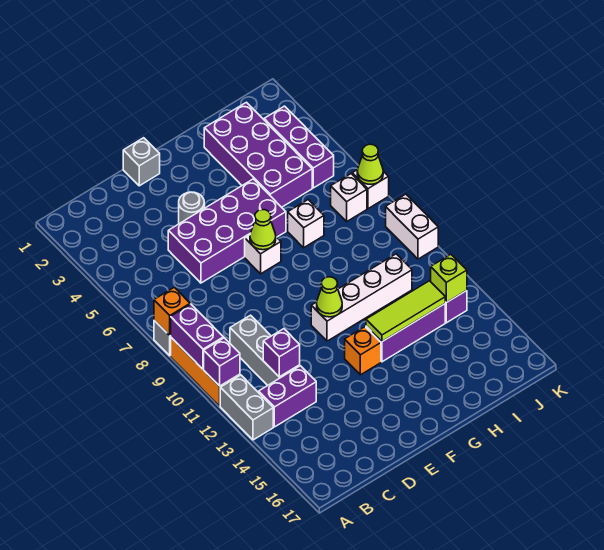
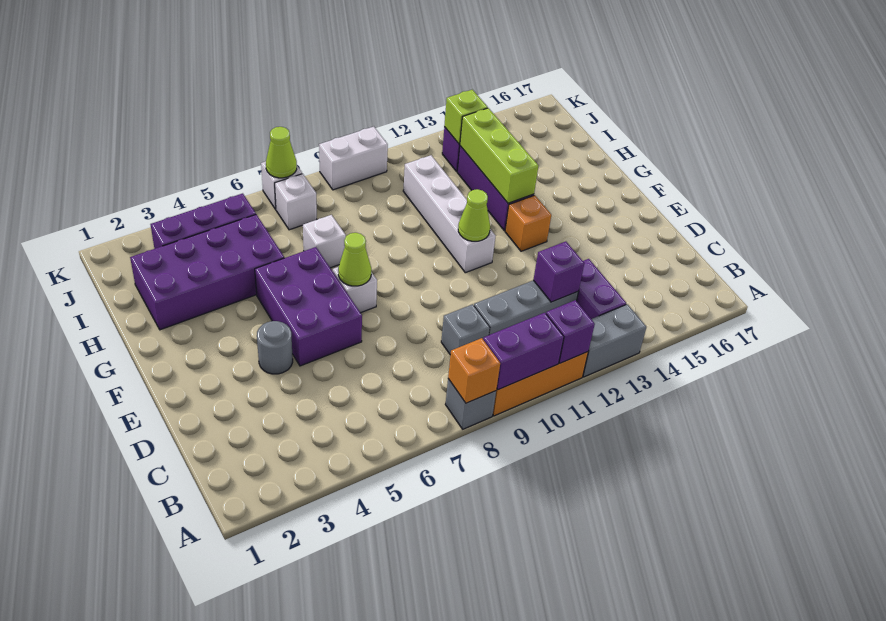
purple brick D5:G6 level 1 -> purple brick E5:G6 level 1
grey brick E1 level 1 -> grey brick C9 level 1
lime tile G13:I13 level 2 -> lime brick G13:I13 level 2

